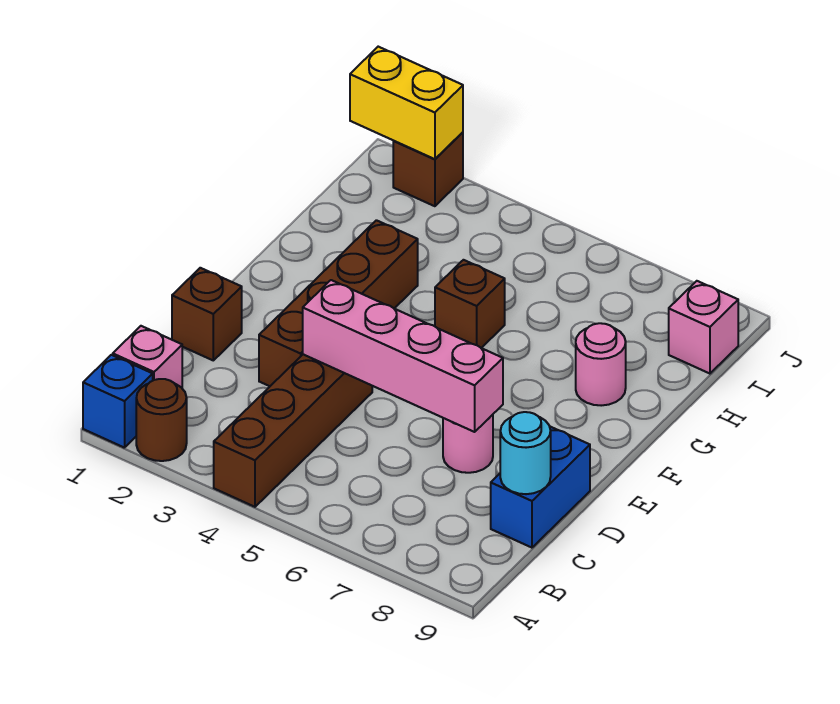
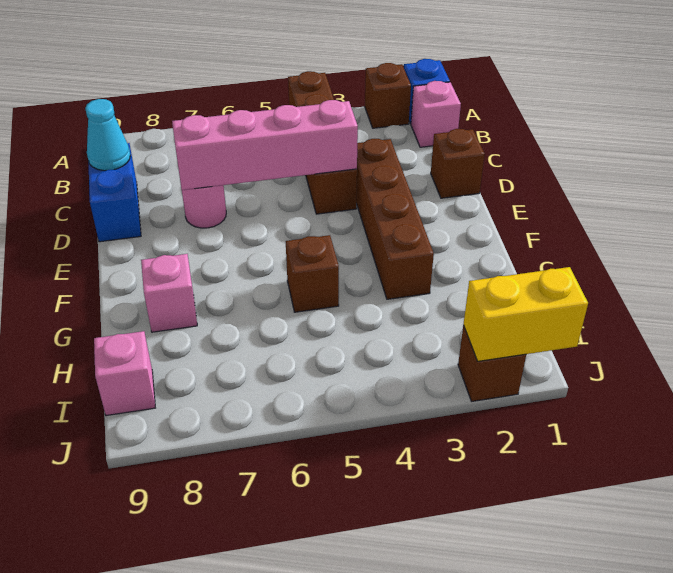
brown round brick A2 level 1 -> brown brick A2 level 1
cyan round brick C9 level 2 -> cyan cone C9 level 2
pink round brick G8 level 1 -> pink brick G8 level 1

